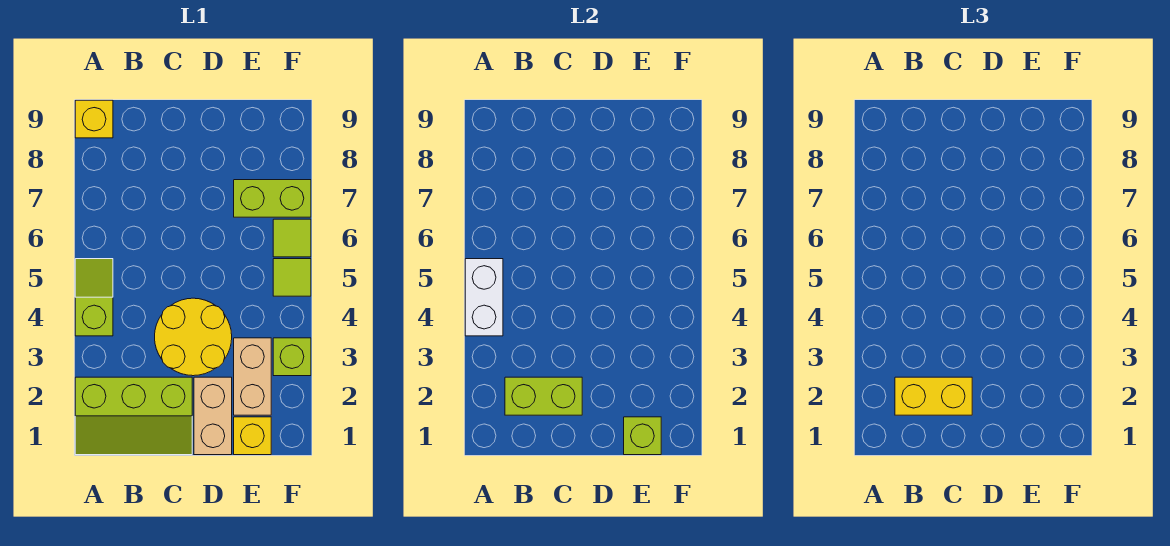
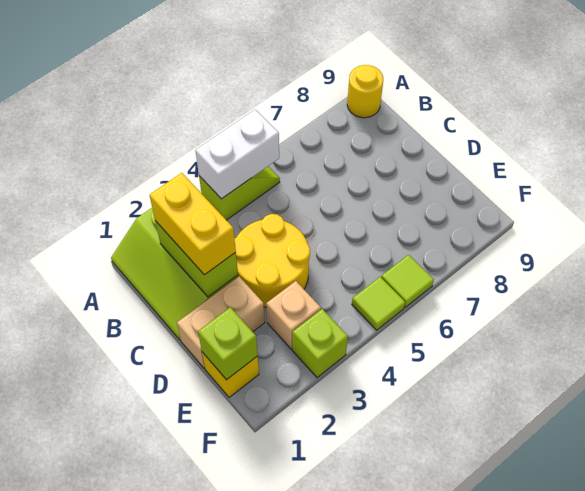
yellow brick A9 level 1 -> yellow round brick A9 level 1
tan brick E2:E3 level 1 -> tan brick E3 level 1
lime brick E7:F7 level 1 -> none

